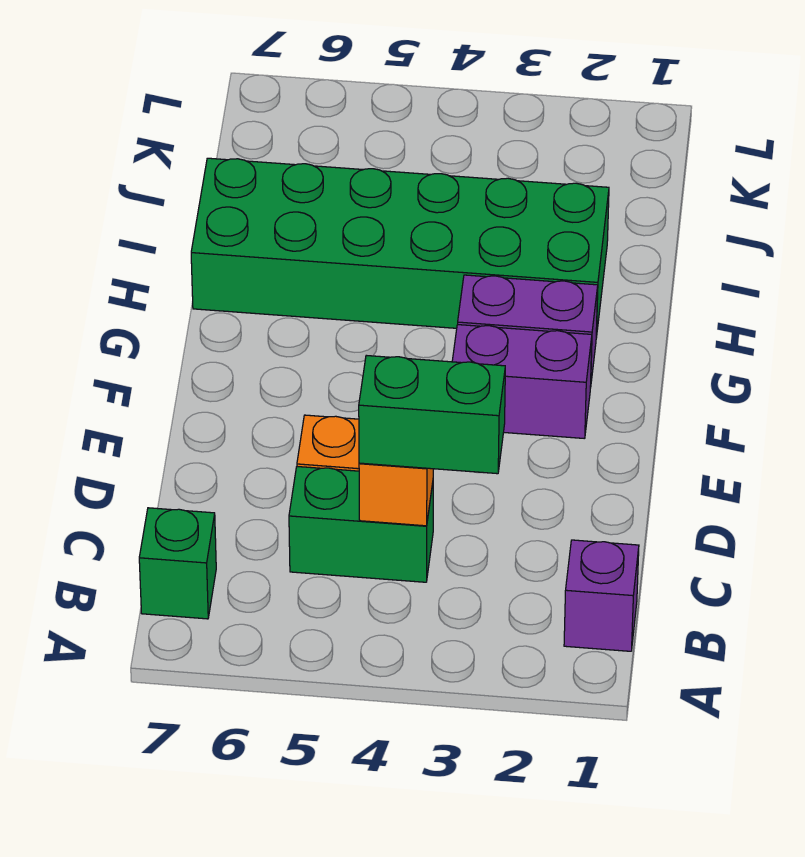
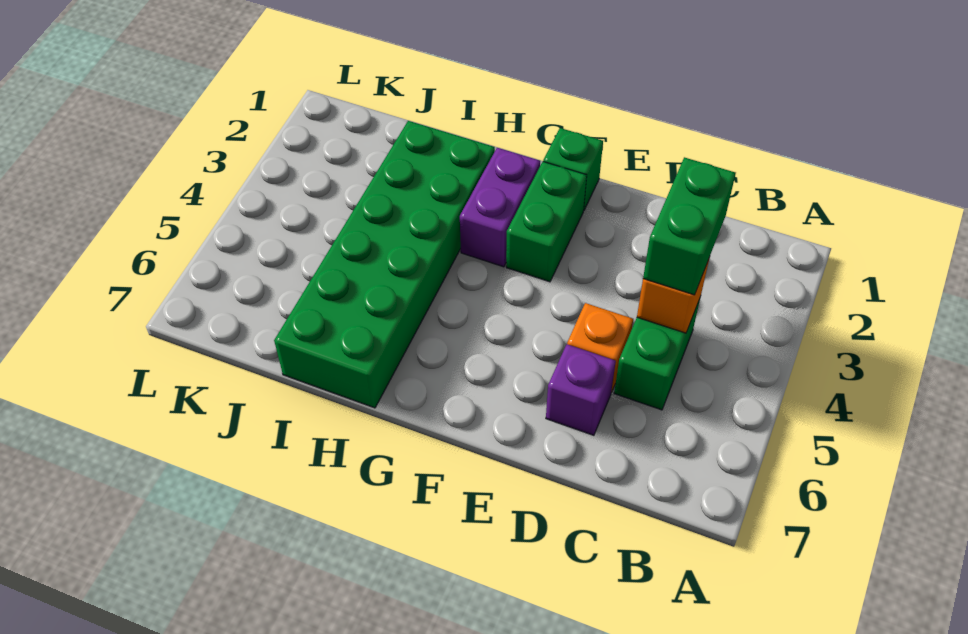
purple brick B1 level 1 -> purple brick D6 level 1
green brick B7 level 1 -> green brick F1 level 1
purple brick F2:F3 level 1 -> green brick F2:F3 level 1

